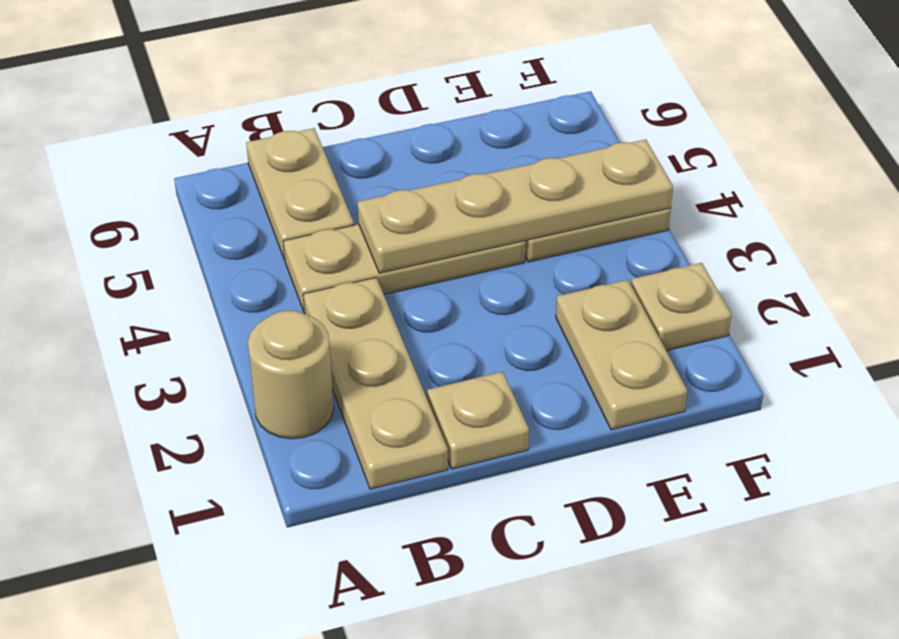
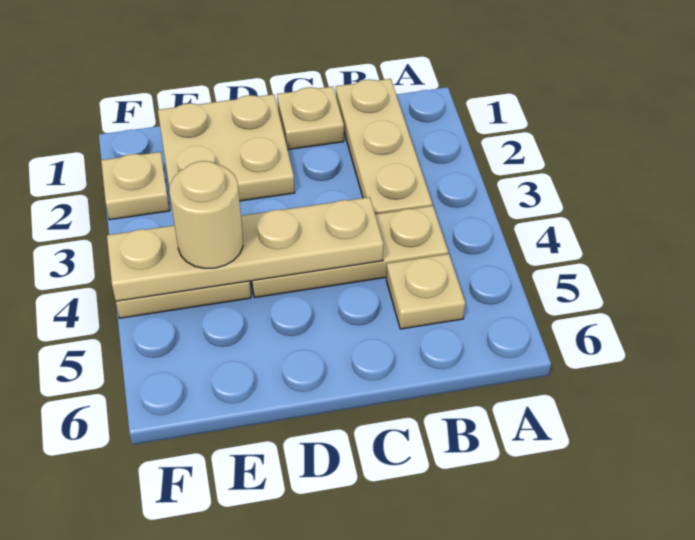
tan round brick A2 level 1 -> tan round brick E4 level 3
tan plate B5:B6 level 1 -> tan plate B5 level 1
tan plate E1:E2 level 1 -> tan plate D1:E2 level 1

